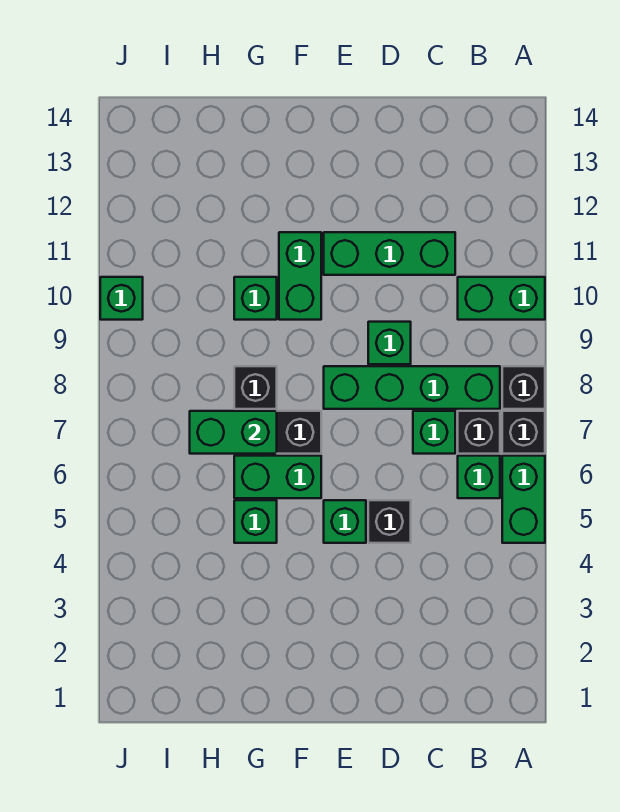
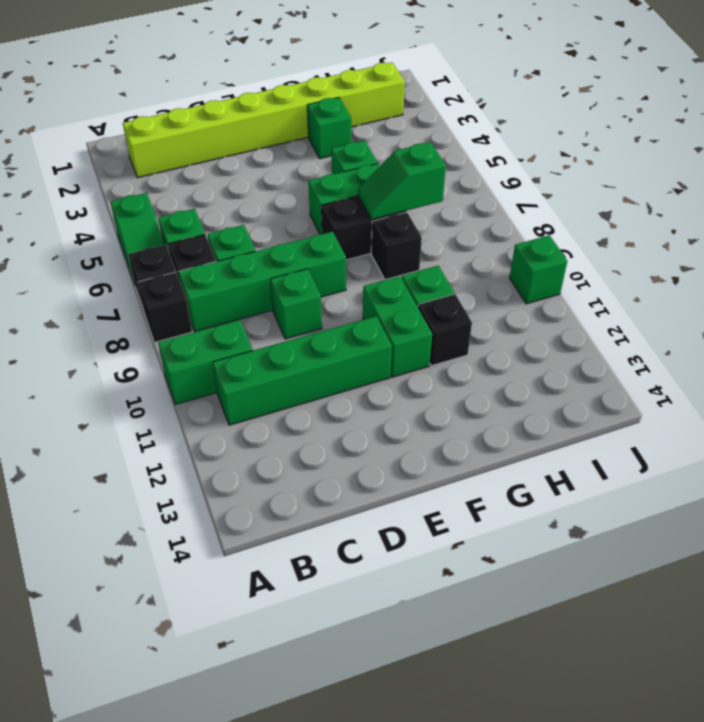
green brick A5:A6 level 1 -> green slope A5:A6 level 1 top 5
none -> lime brick B2:I2 level 1
green brick C11:E11 level 1 -> green brick B11:E11 level 1
black brick D5 level 1 -> black brick G11 level 1
green brick E5 level 1 -> green brick G3 level 1
green brick G7:H7 level 2 -> green slope G7:H7 level 2 top H

